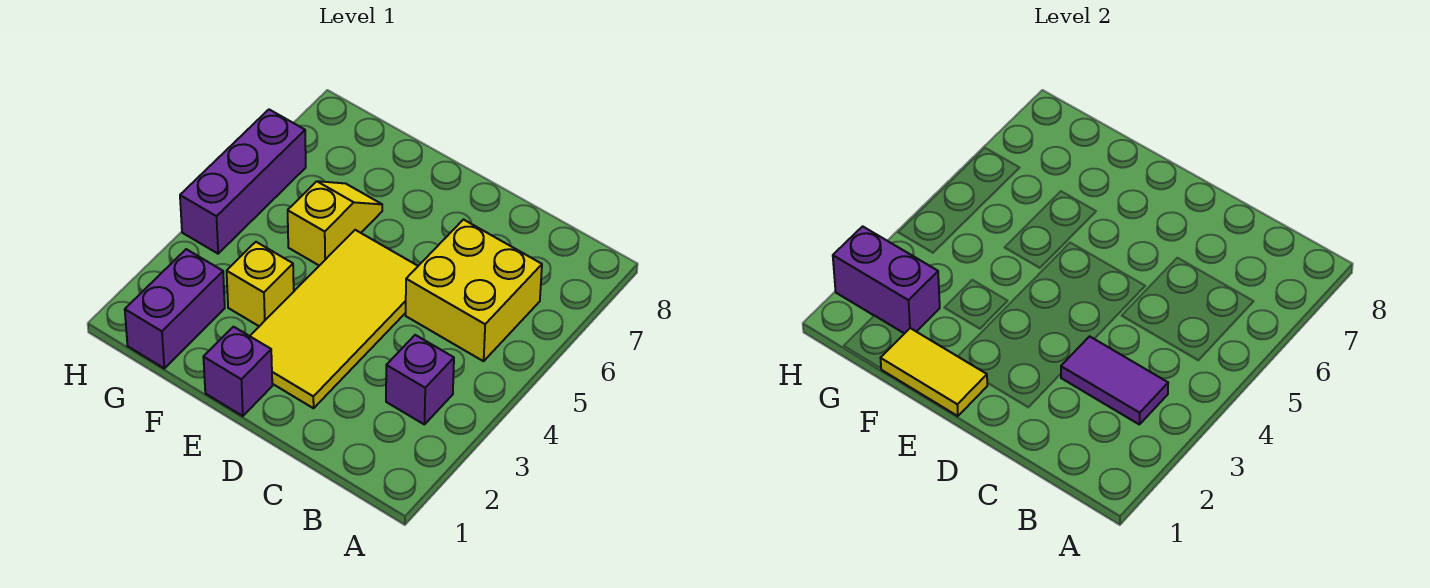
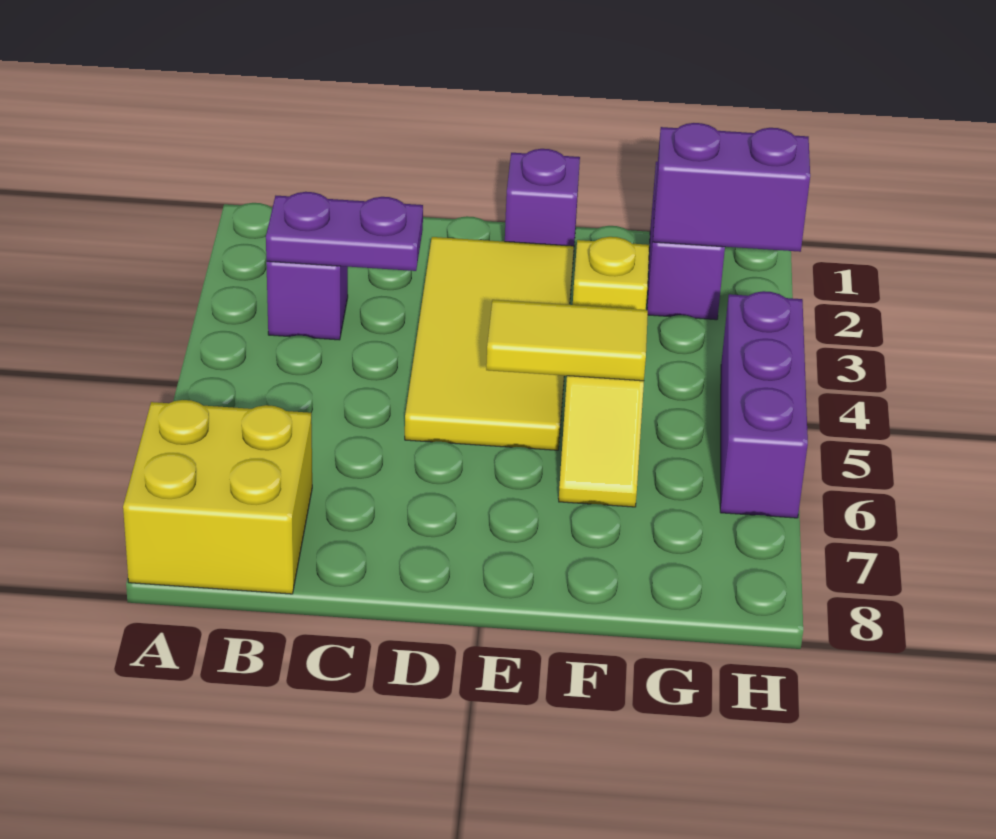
purple tile B3:C3 level 2 -> purple plate B3:C3 level 2
yellow brick B5:C6 level 1 -> yellow brick A7:B8 level 1
yellow tile E1:F1 level 2 -> yellow tile E5:F5 level 2

